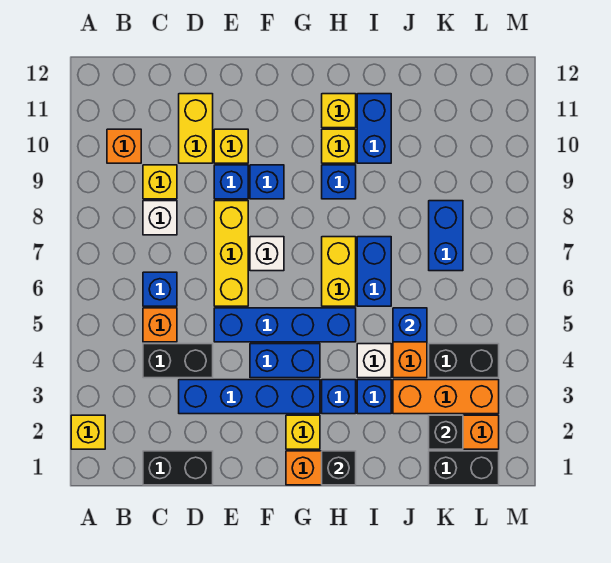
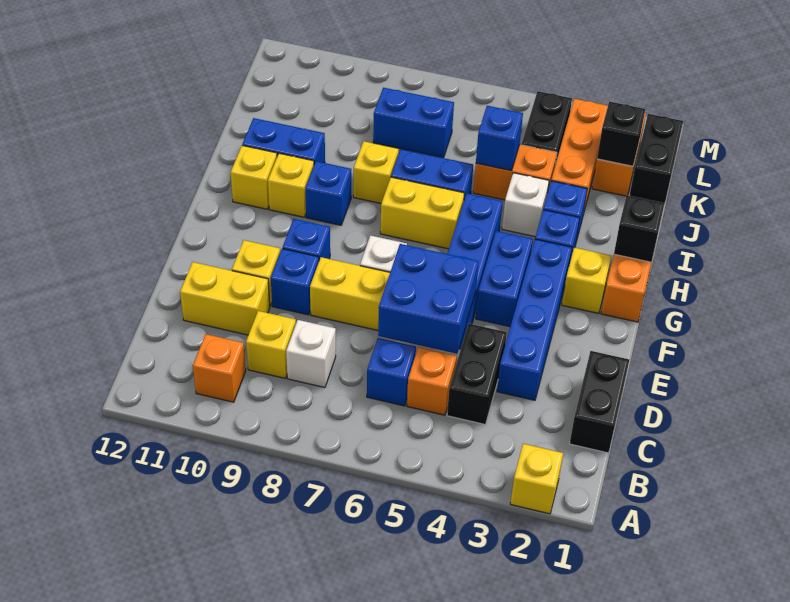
none -> blue brick D5:E6 level 2
none -> yellow brick I8 level 1

